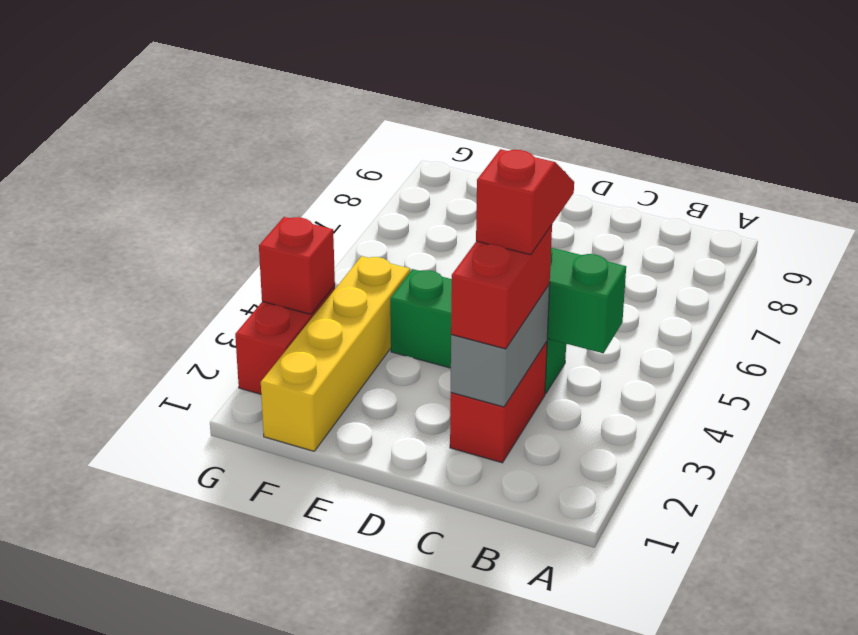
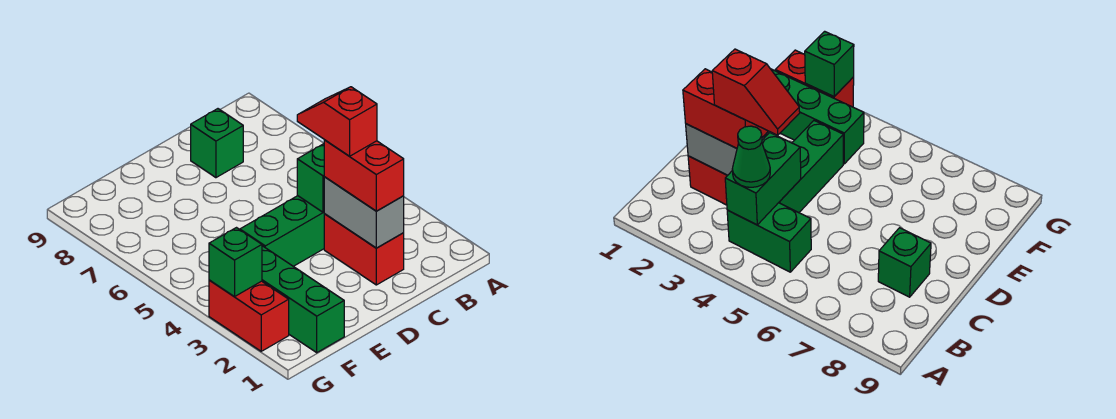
none -> green brick B4:B5 level 1
none -> green cone B4 level 3
none -> green brick C8 level 1
yellow brick F1:F4 level 1 -> green brick F1:F4 level 1
red brick G3 level 2 -> green brick G3 level 2

